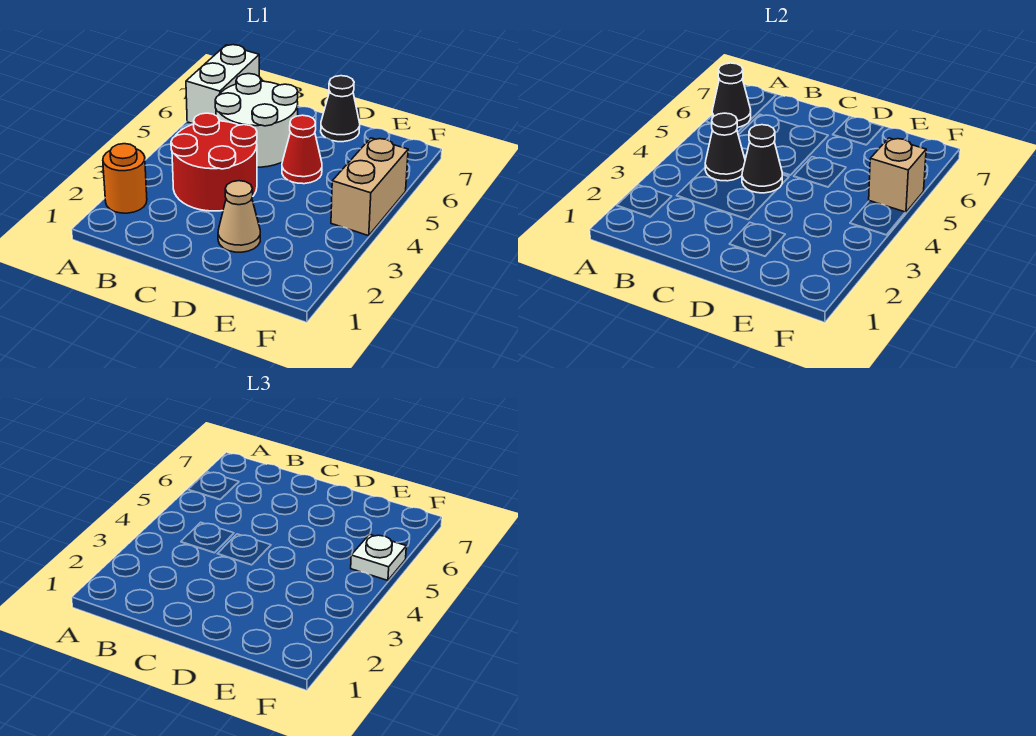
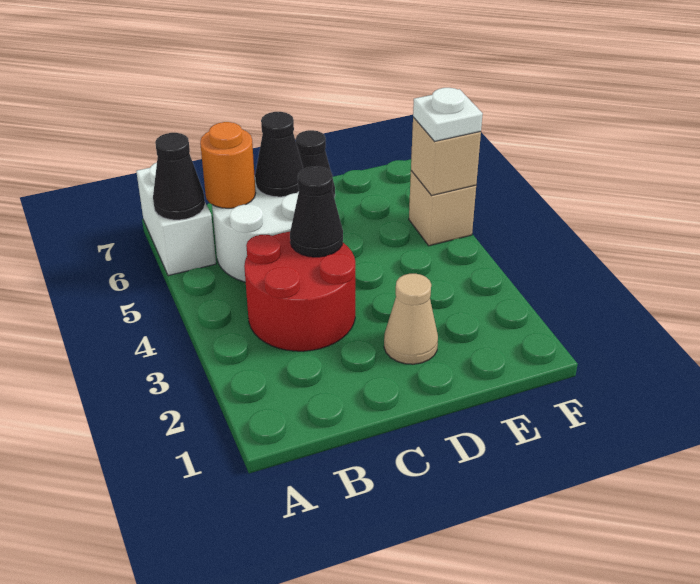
orange round brick A2 level 1 -> orange round brick B6 level 2
black cone B4 level 2 -> black cone C6 level 2
red cone D5 level 1 -> none
tan brick F4:F5 level 1 -> tan brick F5 level 1

